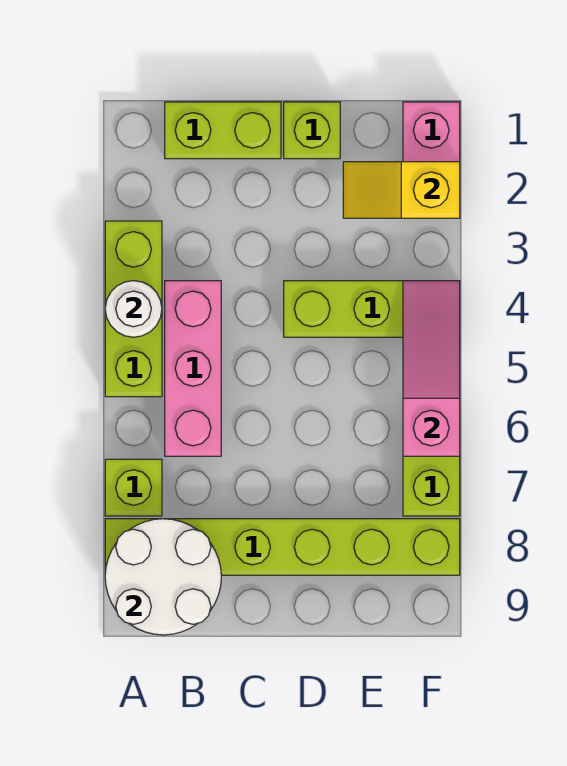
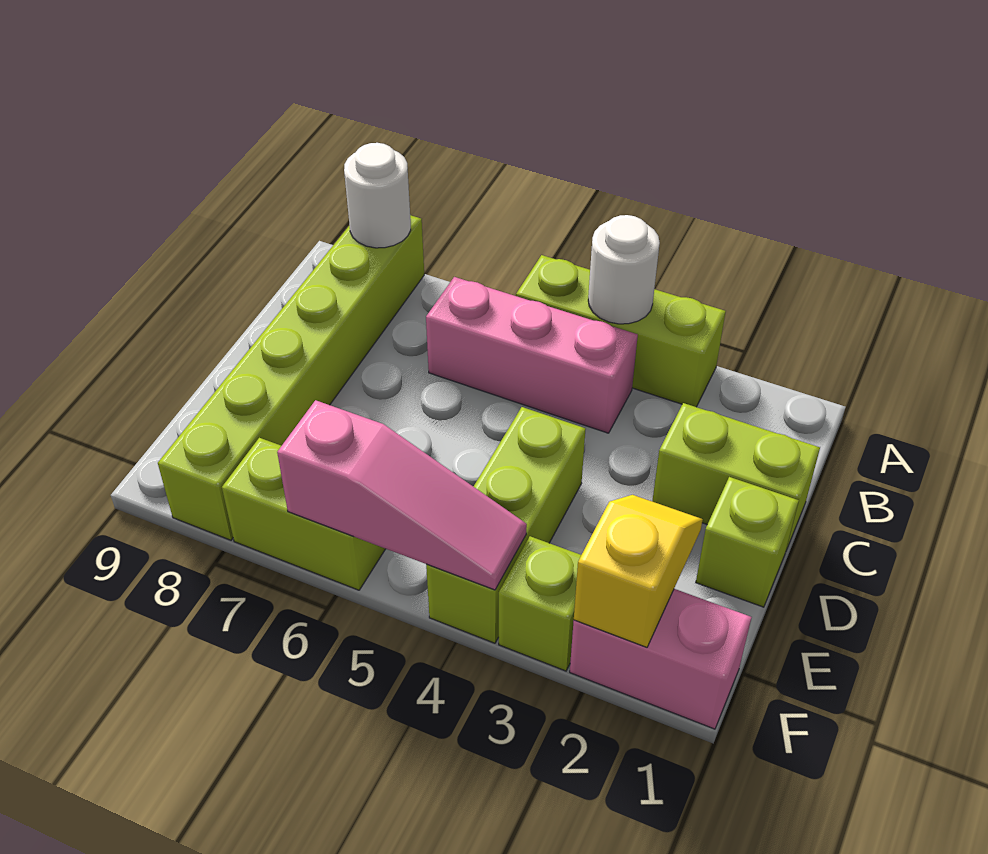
lime brick A7 level 1 -> lime brick F3 level 1
white round brick A8:B9 level 2 -> white round brick A8 level 2
lime brick B1:C1 level 1 -> lime brick C1:C2 level 1

